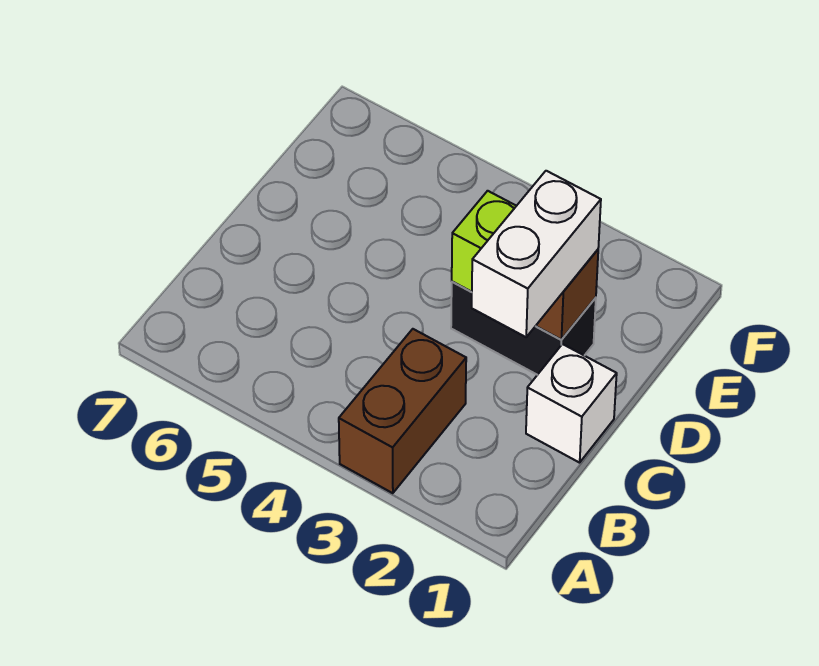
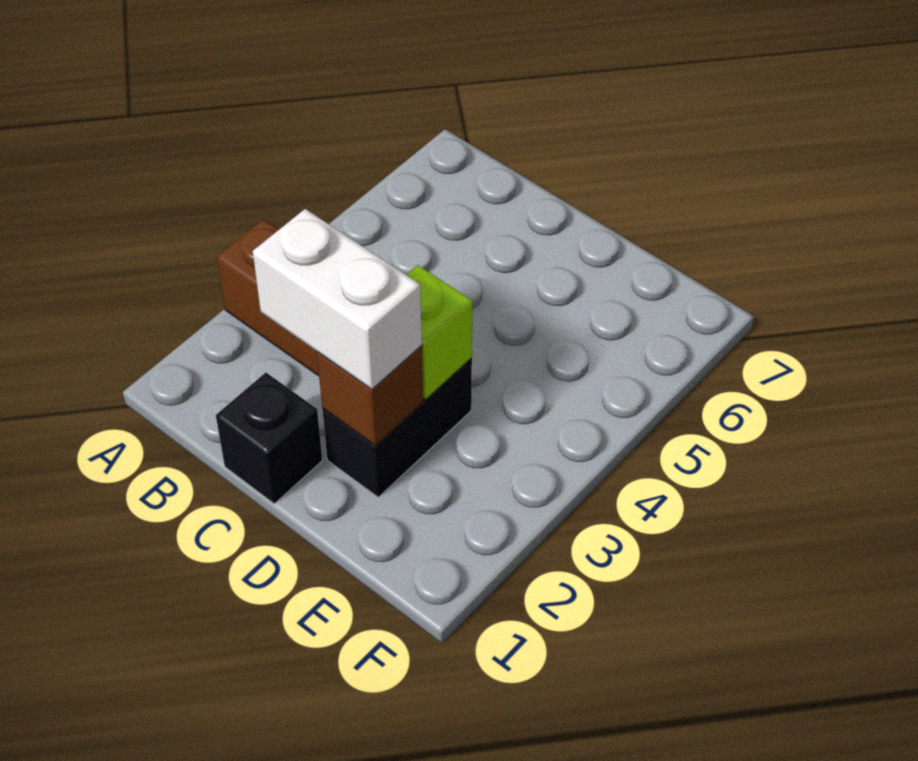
white brick C1 level 1 -> black brick C1 level 1

